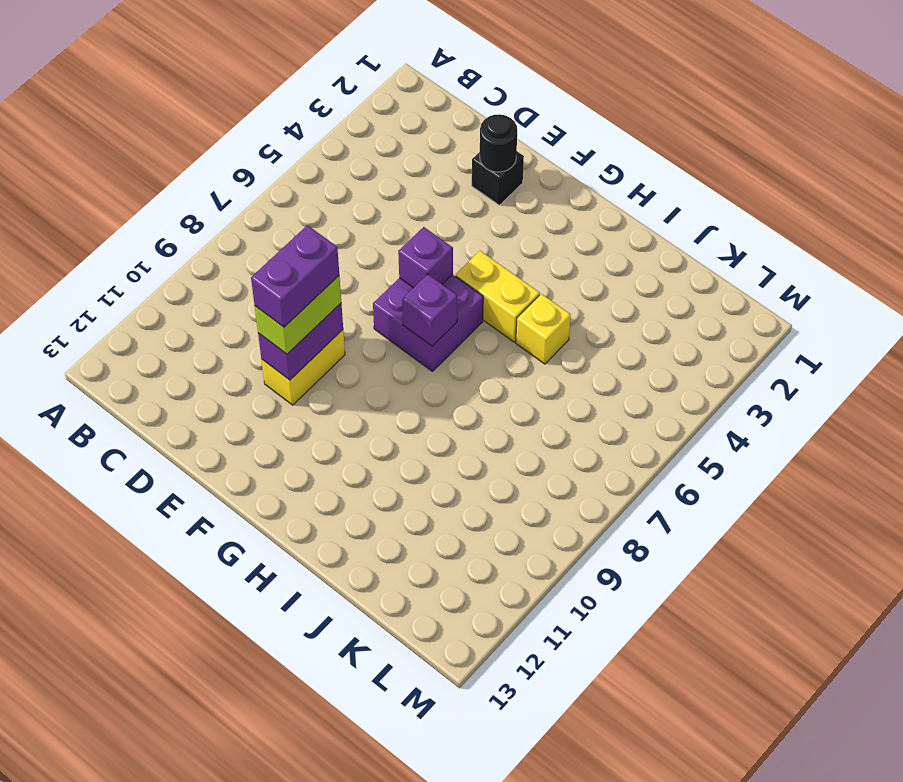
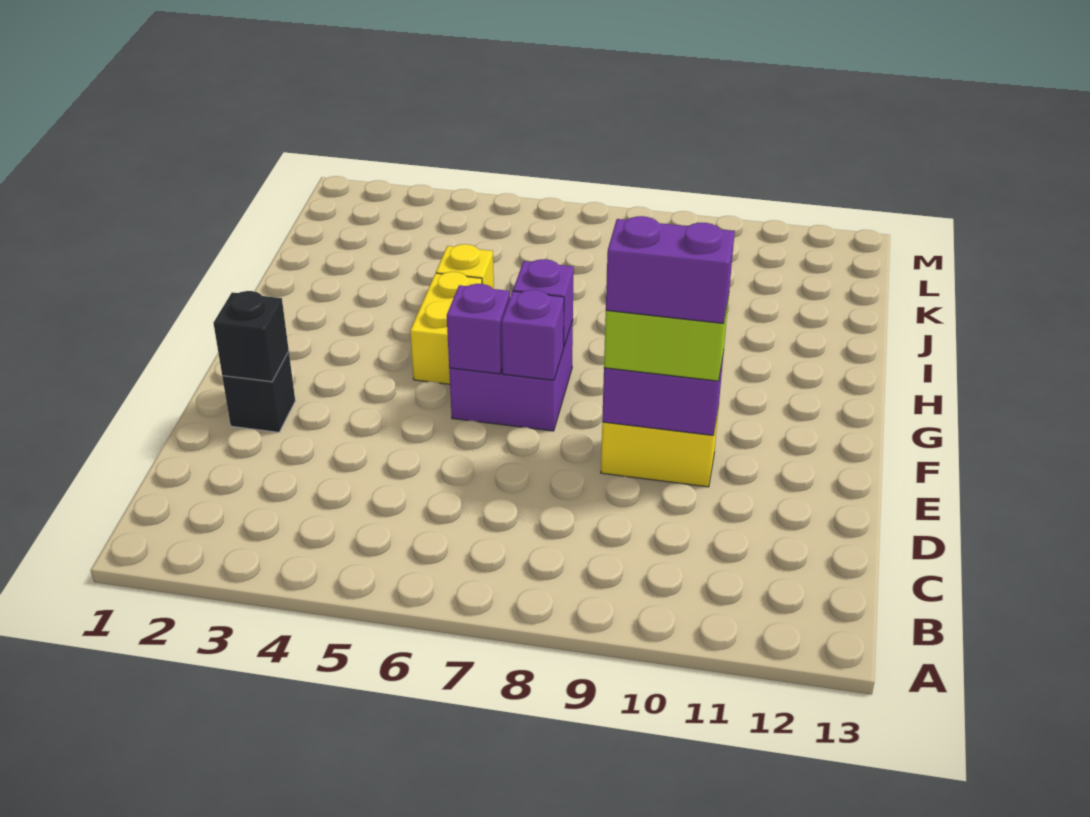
black round brick E2 level 2 -> black brick E2 level 2
none -> purple brick F7 level 2

